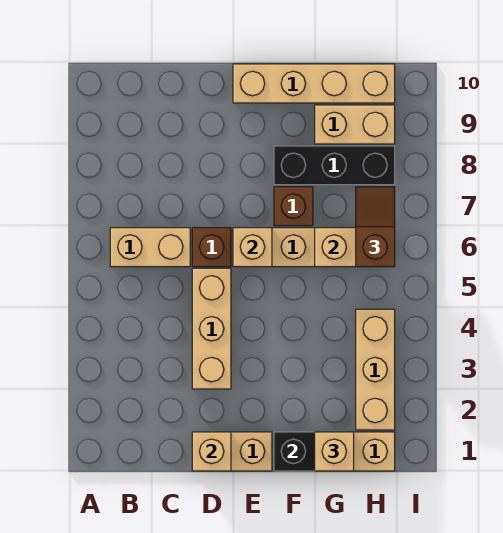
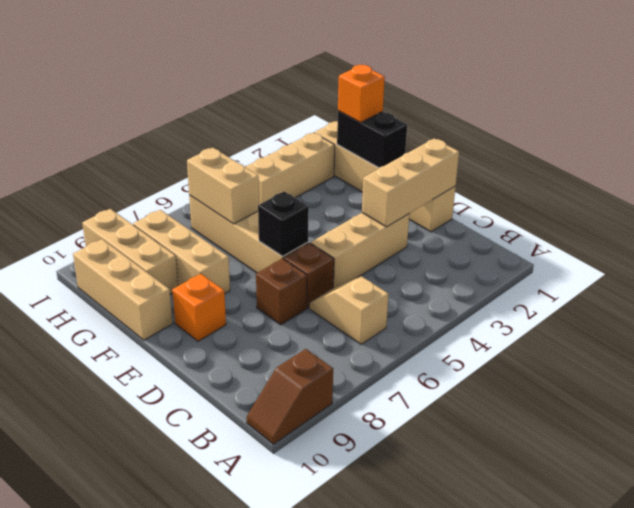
tan brick B6:C6 level 1 -> tan slope B6:C6 level 1 top B
tan brick D1 level 2 -> tan brick D1:D3 level 2
tan brick E6 level 2 -> black brick E6 level 2
none -> orange brick E9 level 1
tan brick E10:H10 level 1 -> tan brick F10:H10 level 1
brown brick F7 level 1 -> brown brick D7 level 1
black brick F8:H8 level 1 -> tan brick F8:H8 level 1
tan brick G1 level 3 -> orange brick G1 level 3
tan brick G9:H9 level 1 -> tan brick G9:I9 level 1
brown slope H6:H7 level 3 top 6 -> brown slope A9:A10 level 1 top 9

